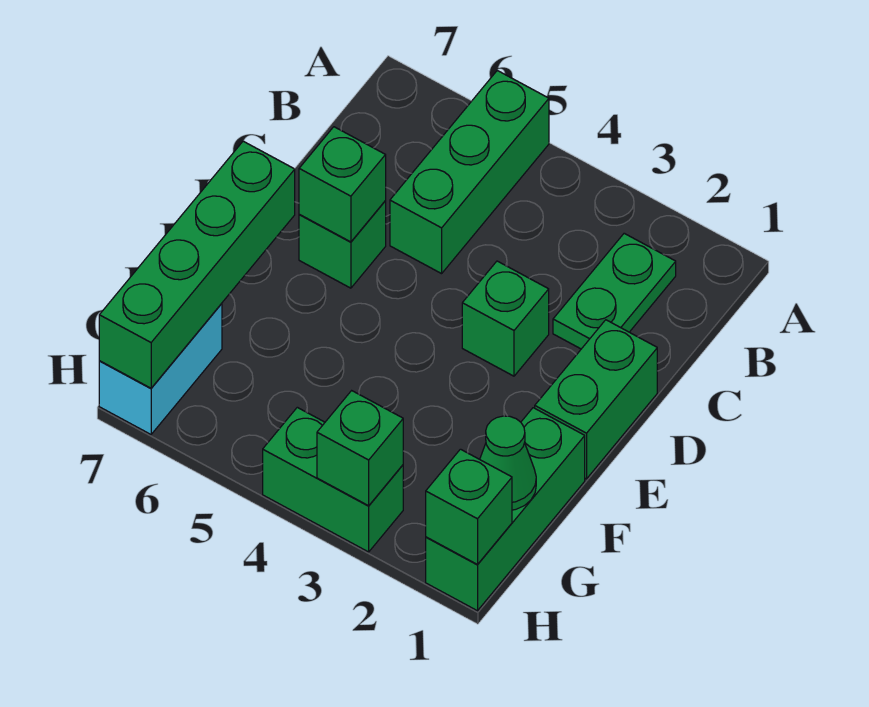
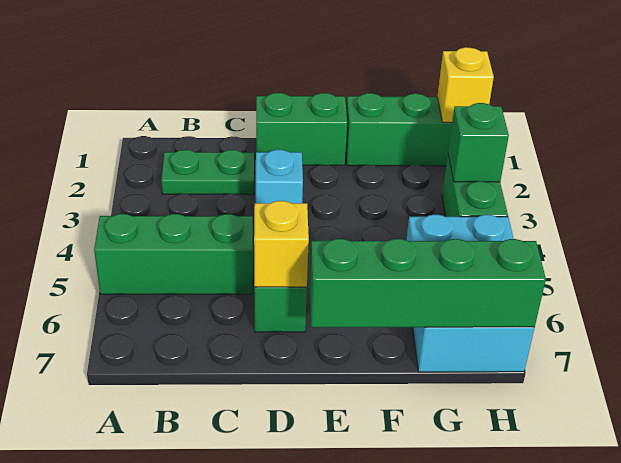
green brick D3 level 1 -> cyan brick D3 level 1
green brick D6 level 2 -> yellow brick D6 level 2
green cone G1 level 2 -> none
cyan brick G7:H7 level 1 -> cyan brick G5:H7 level 1
green brick H1 level 2 -> yellow brick H1 level 2

